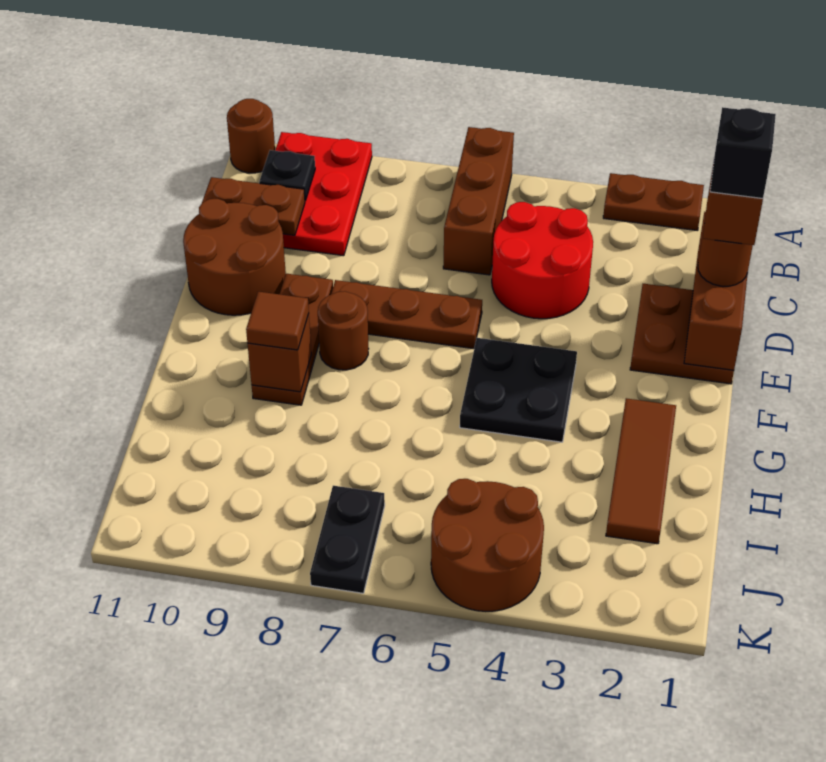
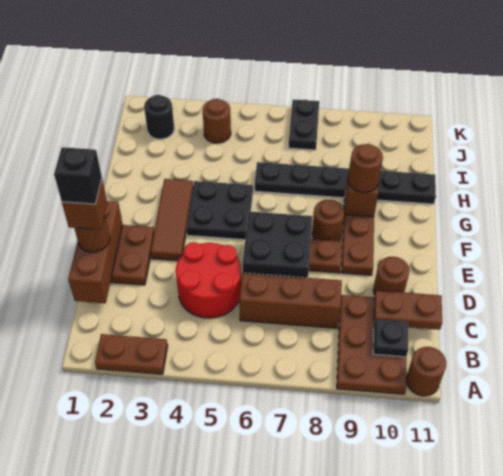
brown brick A6:C6 level 1 -> brown brick C6:C8 level 1
red plate A9:C10 level 1 -> brown plate A9:C10 level 1
none -> black brick D6:E7 level 2
brown round brick D10:E11 level 1 -> brown round brick D10 level 1
brown tile G2:I2 level 1 -> brown tile E3:G3 level 1
brown tile G9 level 3 -> brown round brick G9 level 3
none -> black plate H6:H11 level 1
none -> black round brick J2 level 1
brown round brick J4:K5 level 1 -> brown round brick J4 level 1

